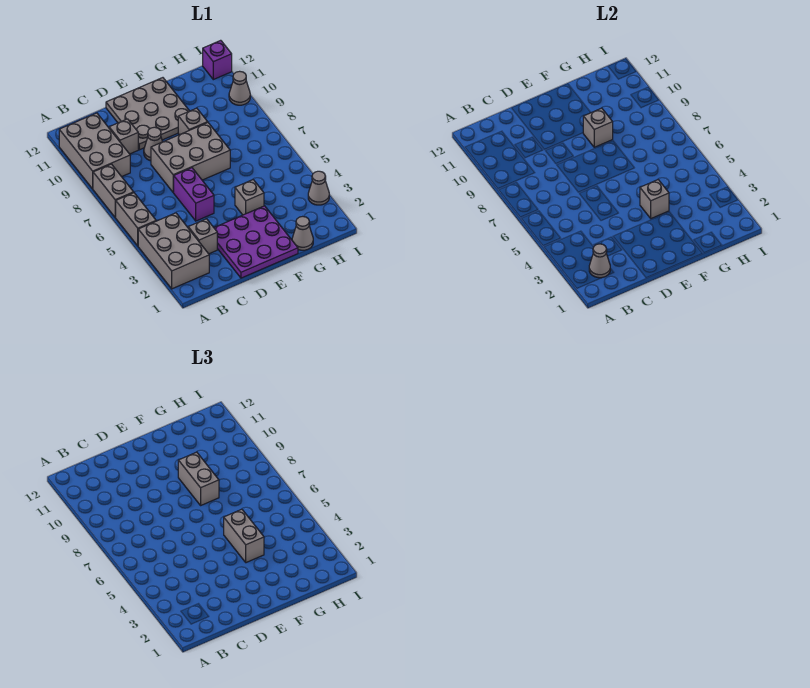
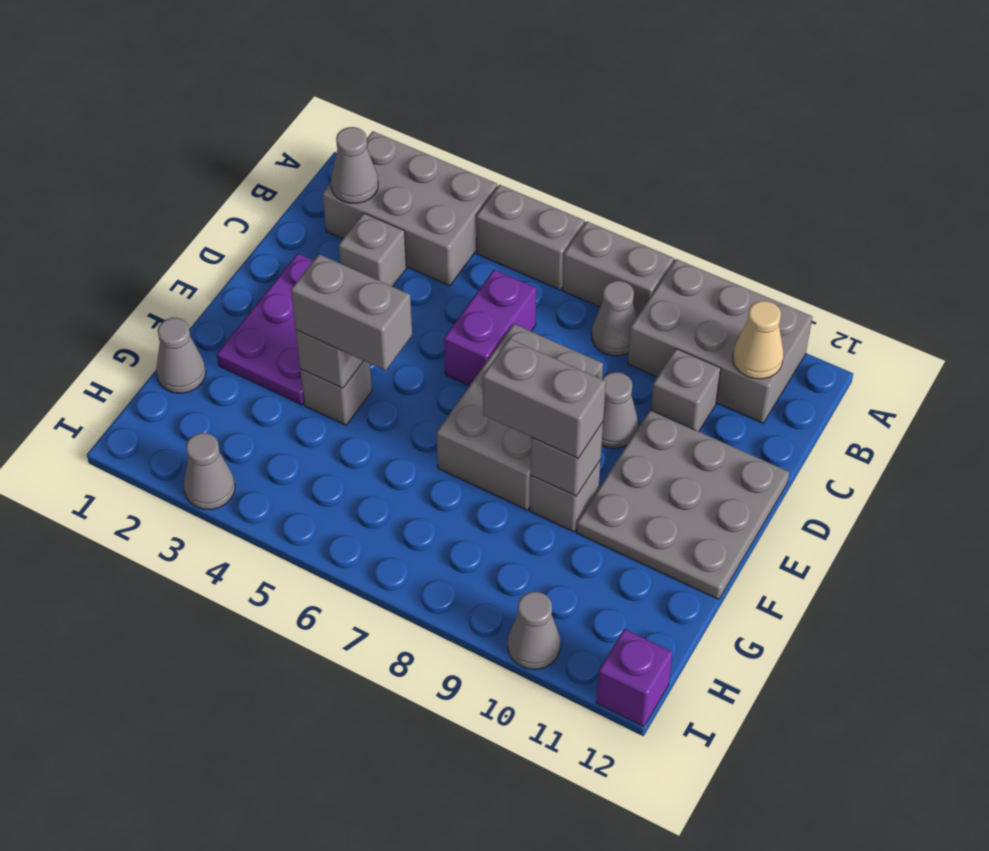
none -> grey cone B8 level 1
none -> tan cone B11 level 2
purple plate D1:F3 level 1 -> purple plate D2:F3 level 1
purple brick D5:D6 level 1 -> purple brick C6:D6 level 1

